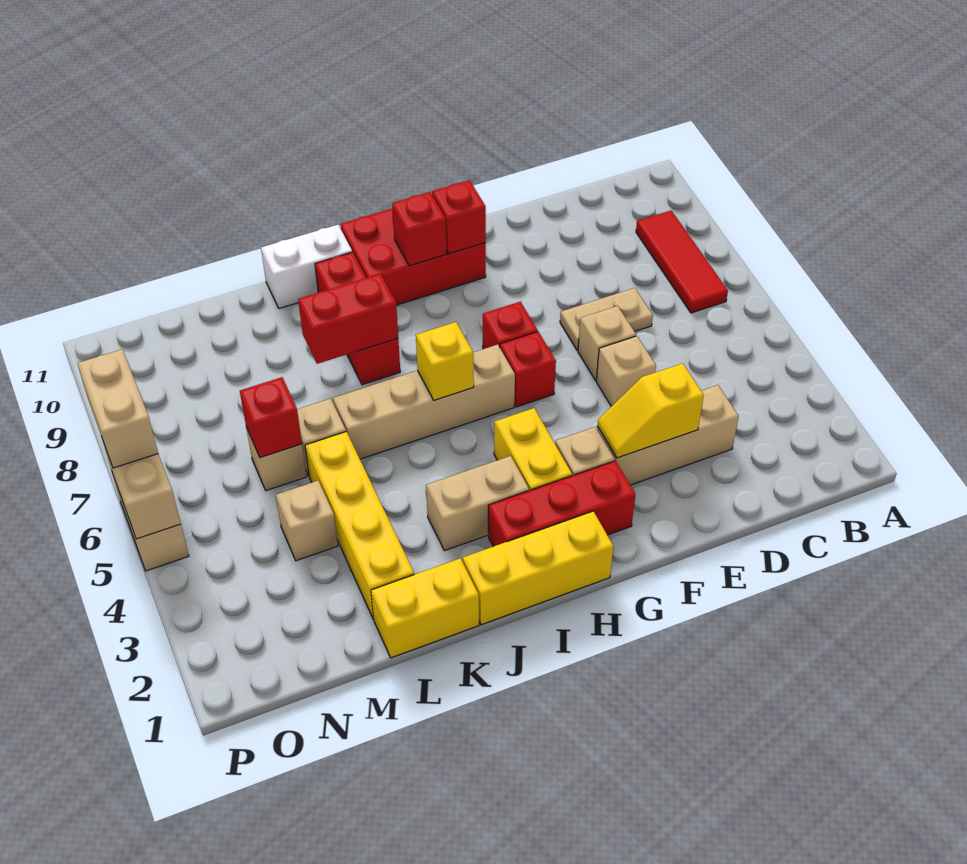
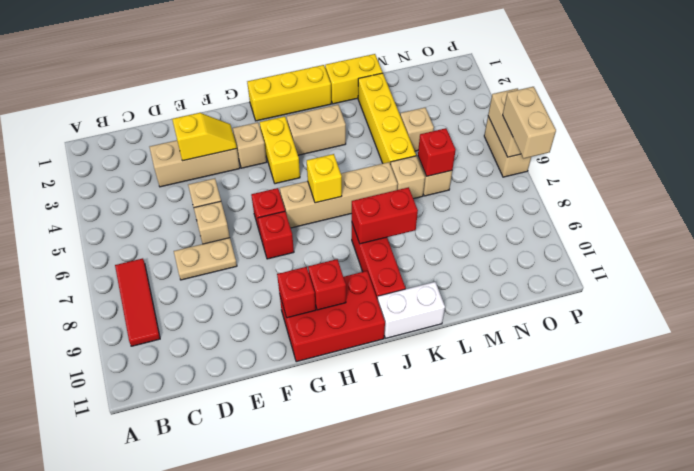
red brick G2:I2 level 1 -> none

